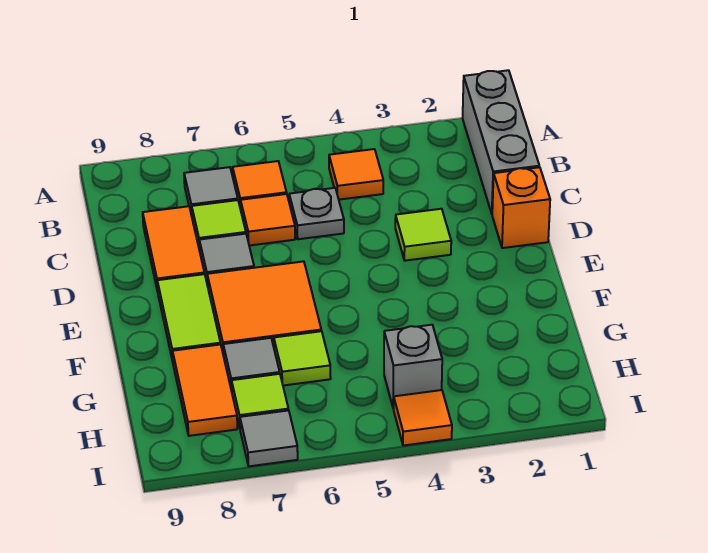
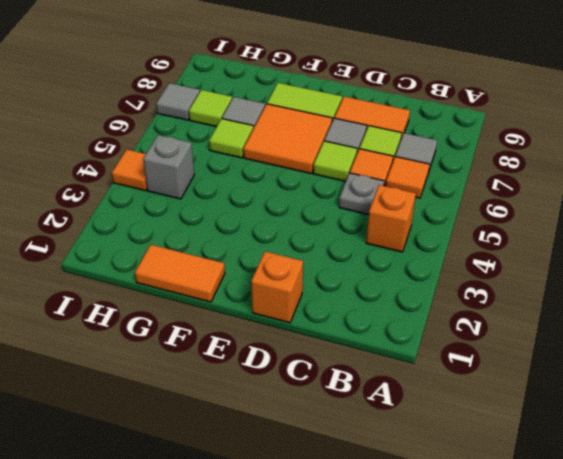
grey brick A1:C1 level 1 -> none
orange tile B4 level 1 -> orange brick B4 level 1
lime tile D3 level 1 -> lime tile D6 level 1
orange tile G8:H8 level 1 -> orange tile F1:G1 level 1

